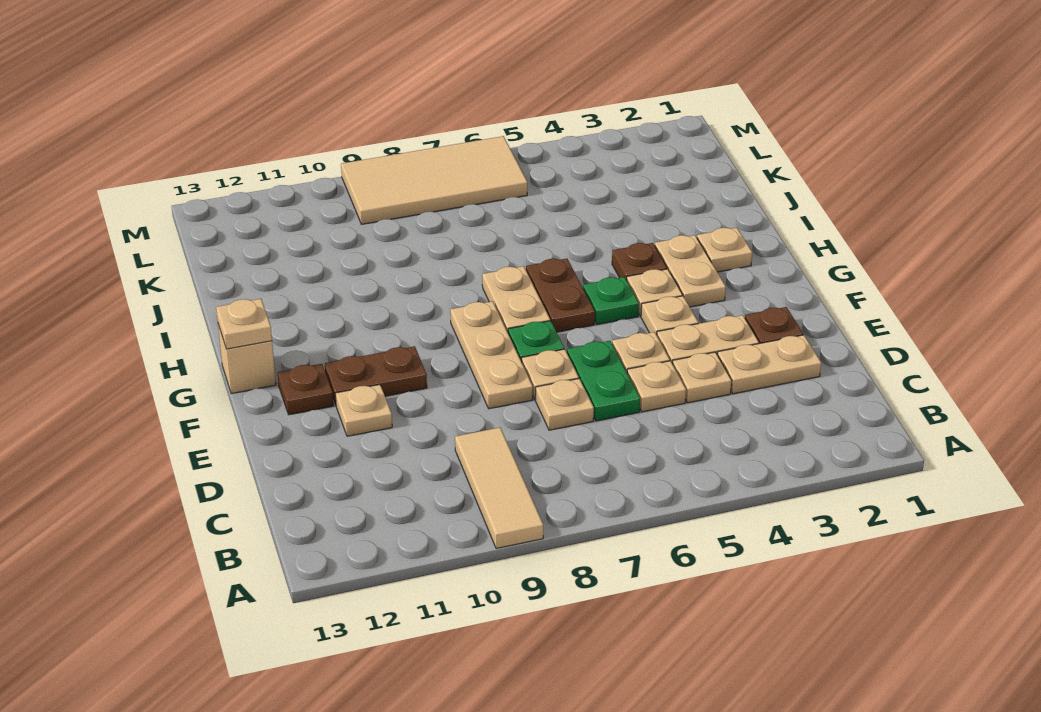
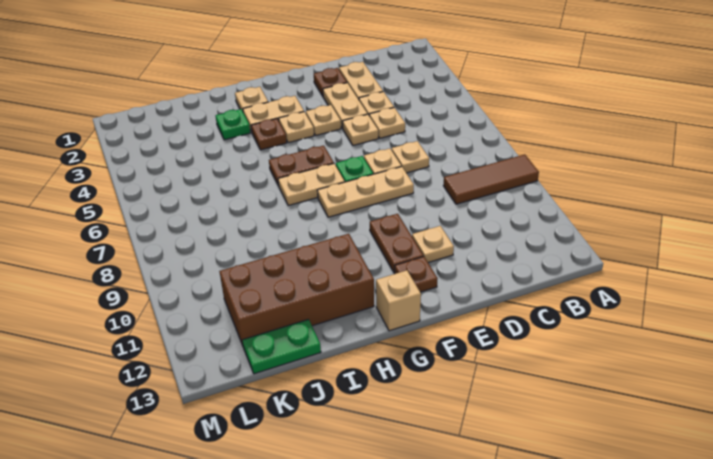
tan tile A9:C9 level 1 -> brown tile A9:C9 level 1
green plate D6:E6 level 1 -> green plate J13:K13 level 1
green plate G5 level 1 -> green plate I3 level 1
tan plate G13 level 2 -> none
none -> brown brick H11:K12 level 1
tan tile L6:M9 level 1 -> none

